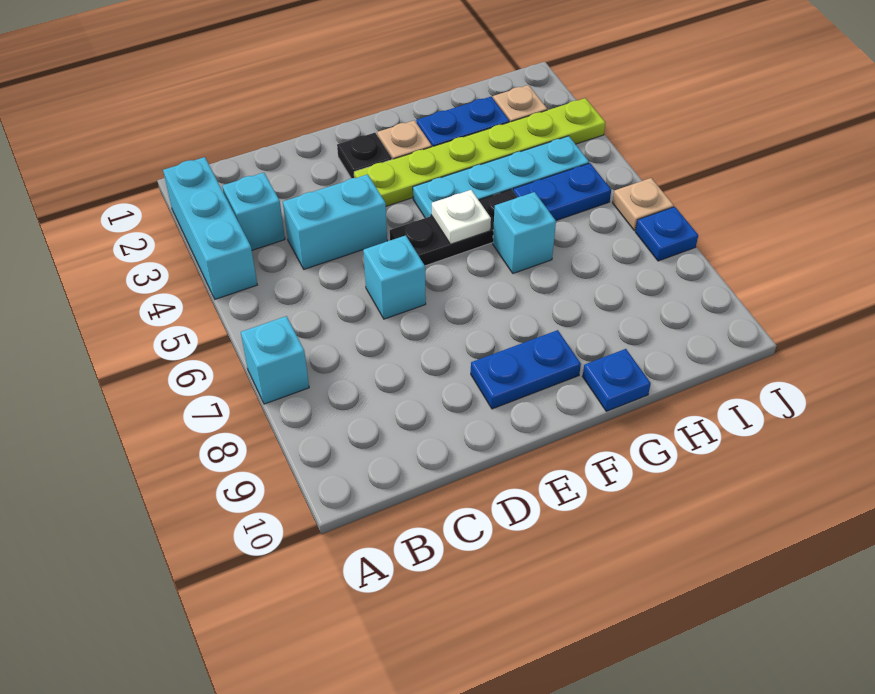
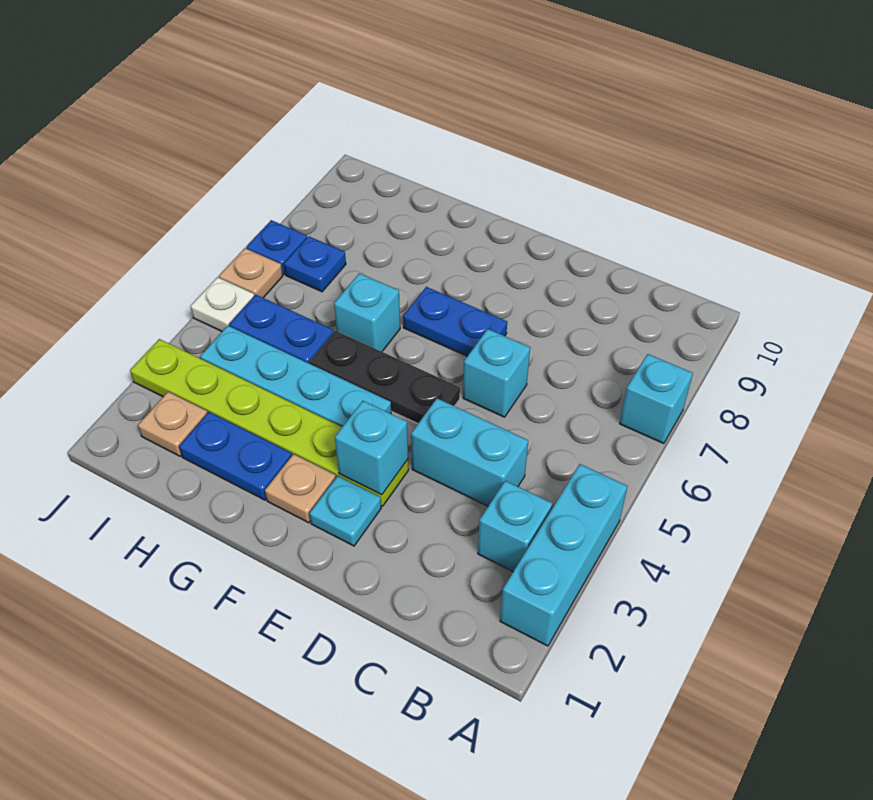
black plate E2 level 1 -> cyan plate E2 level 1
none -> cyan brick E3 level 2
blue plate E9:F9 level 1 -> blue plate E7:F7 level 1
white plate F5 level 2 -> white plate J5 level 1
blue plate G10 level 1 -> blue plate I7 level 1

